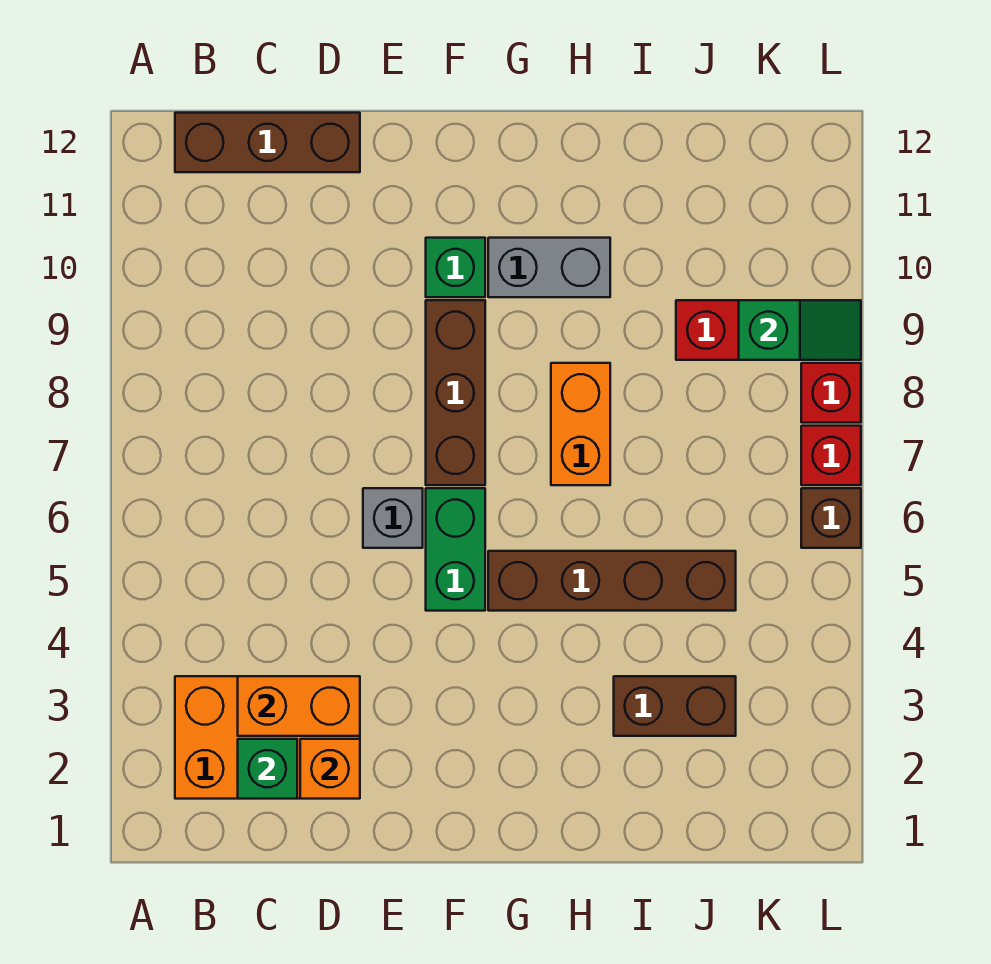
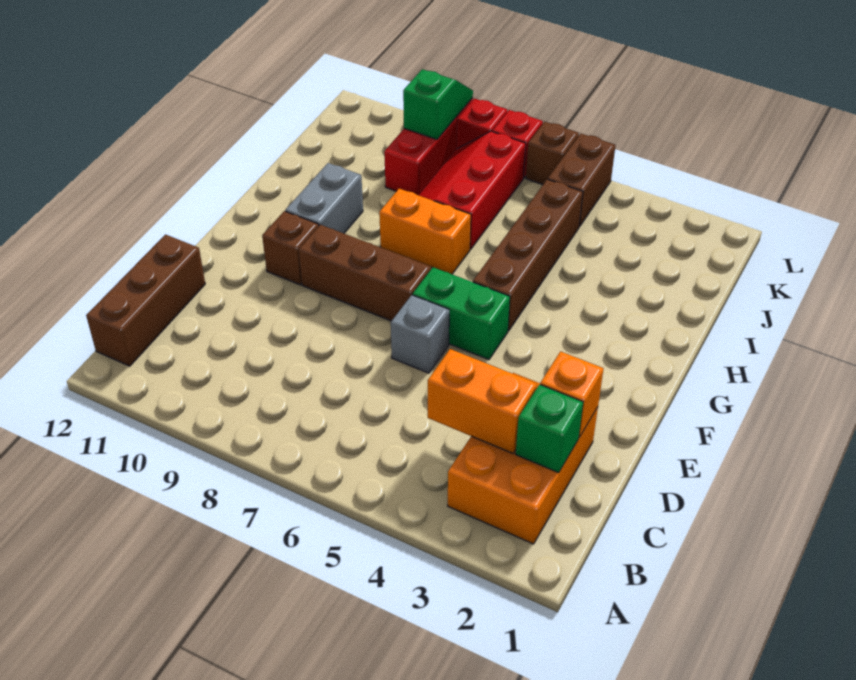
orange brick C3:D3 level 2 -> orange brick C3:C4 level 2
green brick F10 level 1 -> brown brick F10 level 1
brown brick I3:J3 level 1 -> brown brick K5:L5 level 1
none -> red slope I7:K8 level 1 top 7

